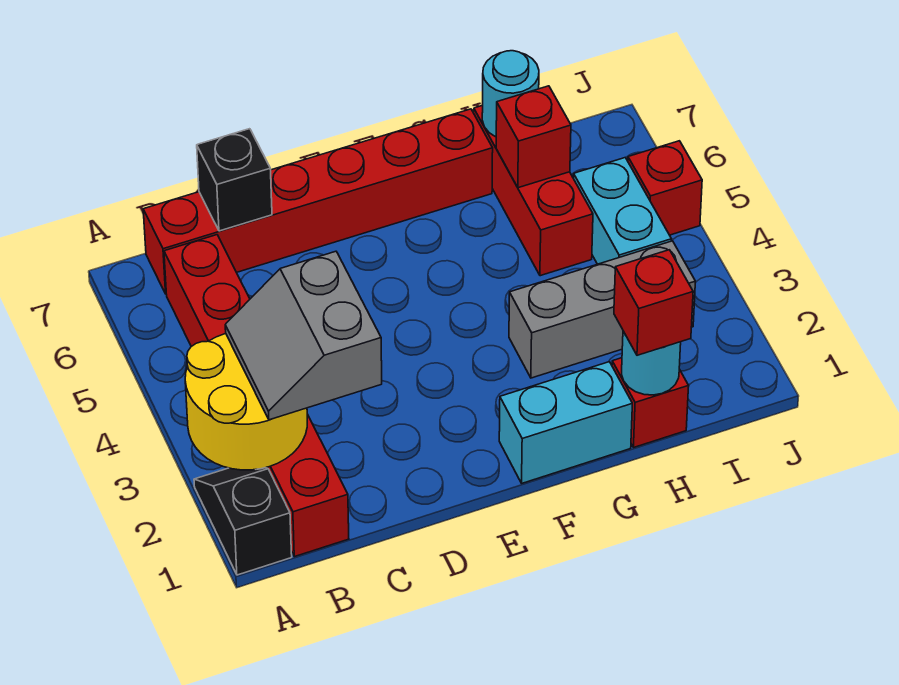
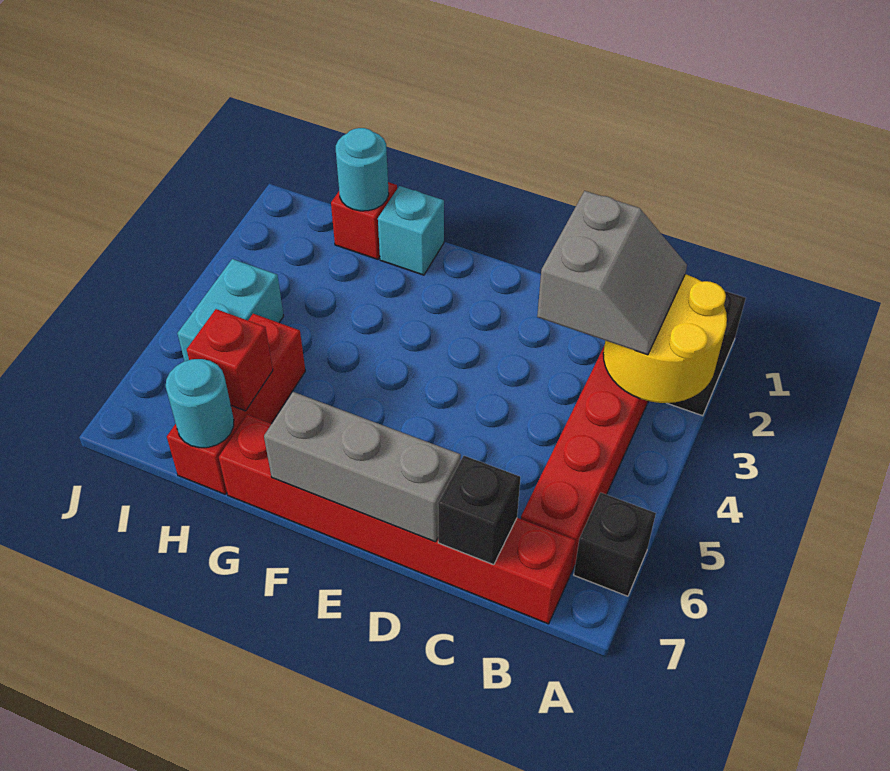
none -> black brick A6 level 1
cyan brick F1:G1 level 1 -> cyan brick G1 level 1
grey brick G3:I3 level 1 -> grey brick D7:F7 level 2
red brick H1 level 3 -> none
red brick J5 level 1 -> none

